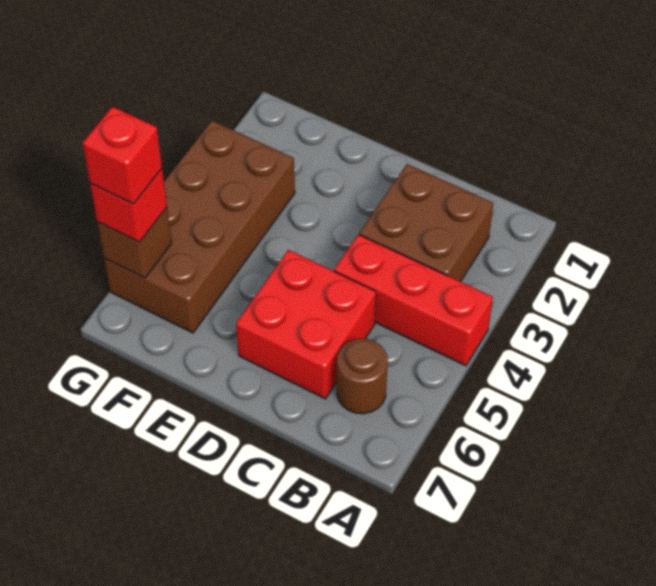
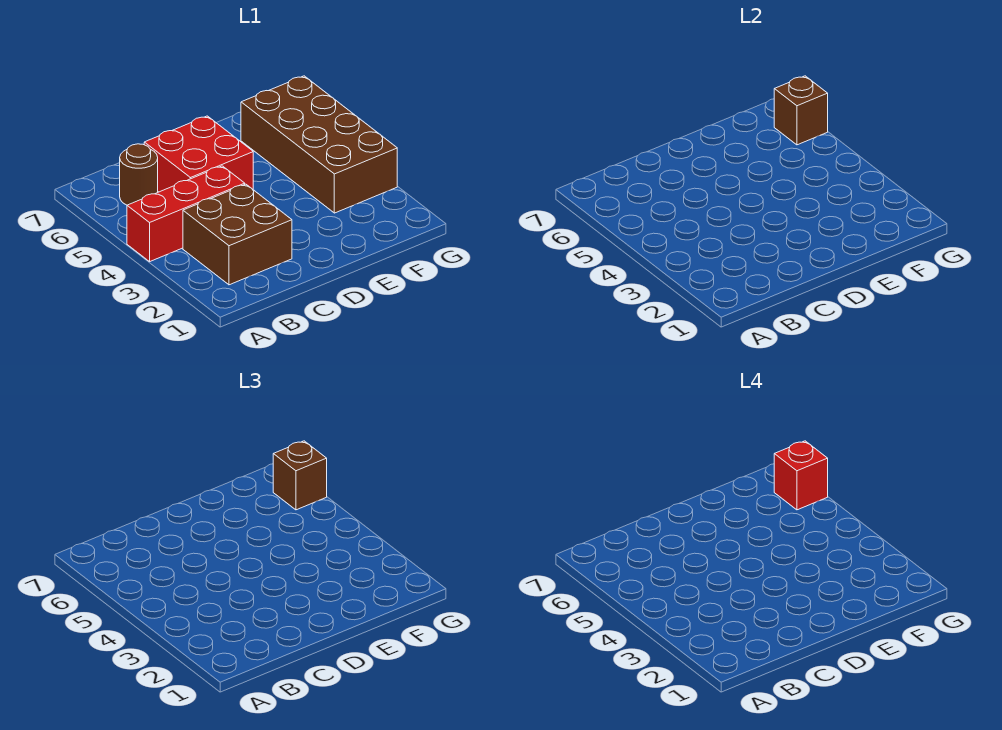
red brick G6 level 3 -> brown brick G6 level 3

